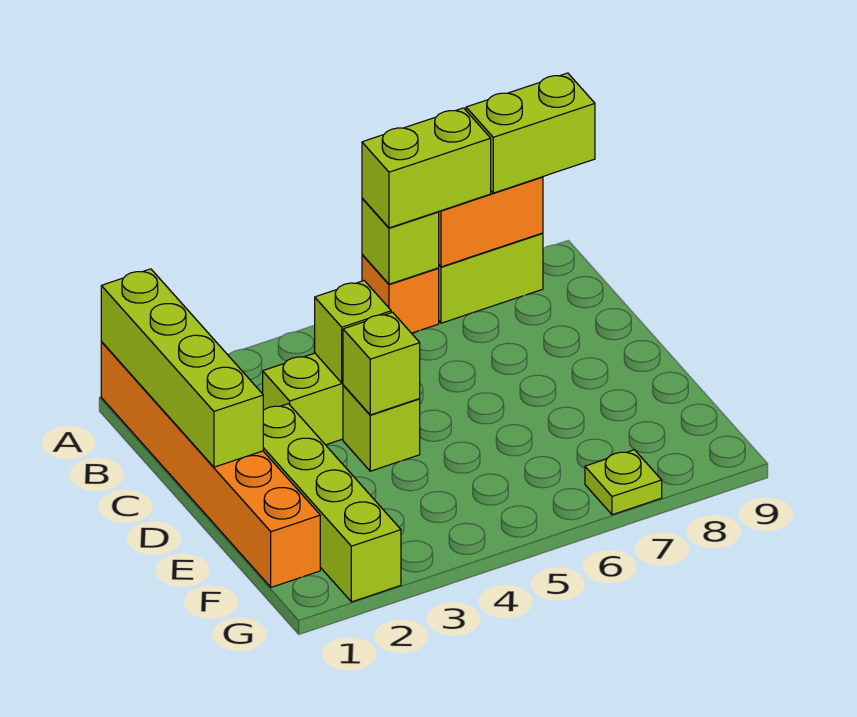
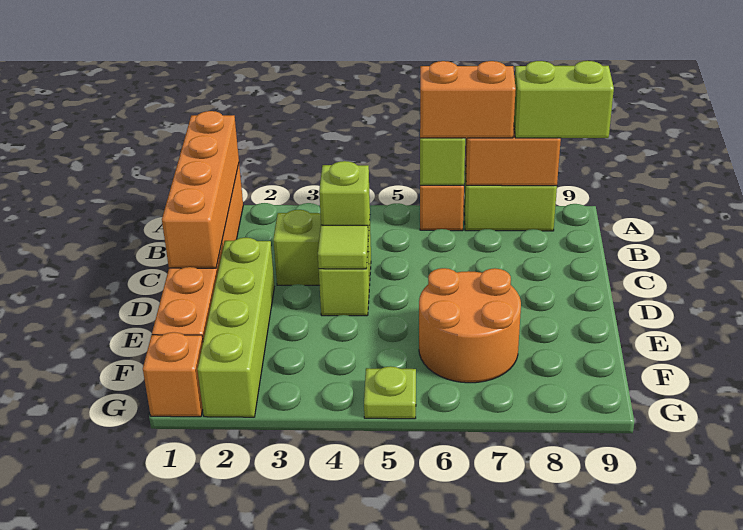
lime brick A1:D1 level 2 -> orange brick A1:D1 level 2
lime brick A6:A7 level 3 -> orange brick A6:A7 level 3
lime brick D4 level 2 -> lime tile D4 level 2
none -> orange round brick E6:F7 level 1
none -> orange brick G1 level 1
lime plate G7 level 1 -> lime plate G5 level 1

